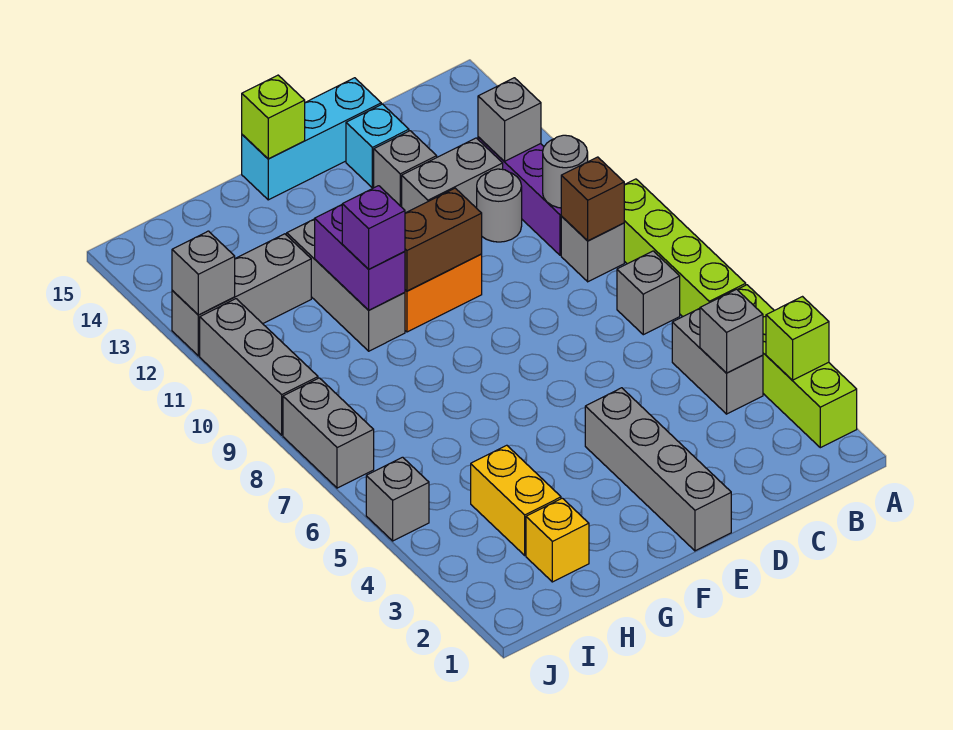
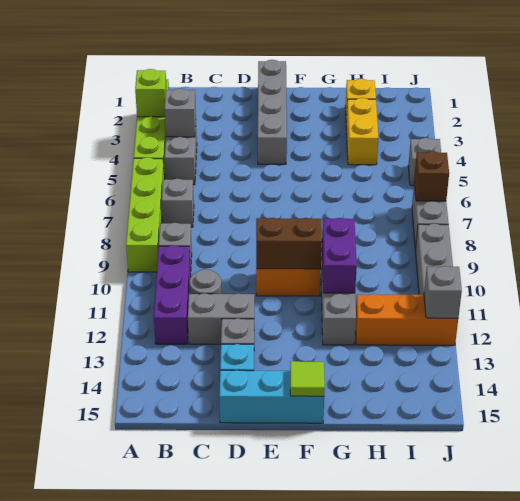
brown brick B9 level 2 -> brown brick J7 level 2
grey round brick B10 level 2 -> none
grey brick B12 level 2 -> none
lime brick F15 level 2 -> lime tile F15 level 2
purple brick G10 level 3 -> none
grey brick H12:J12 level 1 -> orange brick H12:J12 level 1

